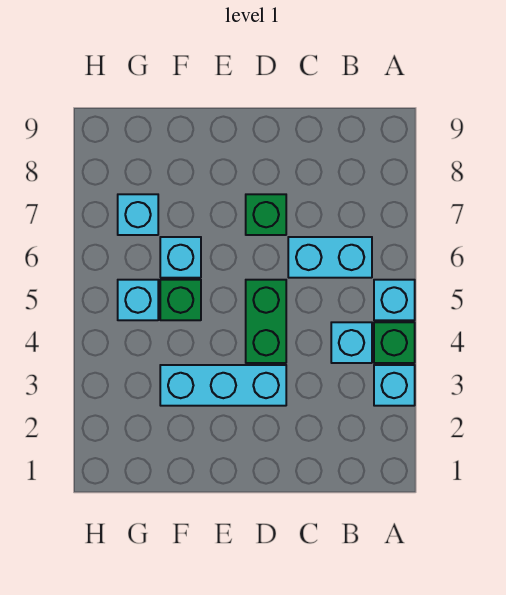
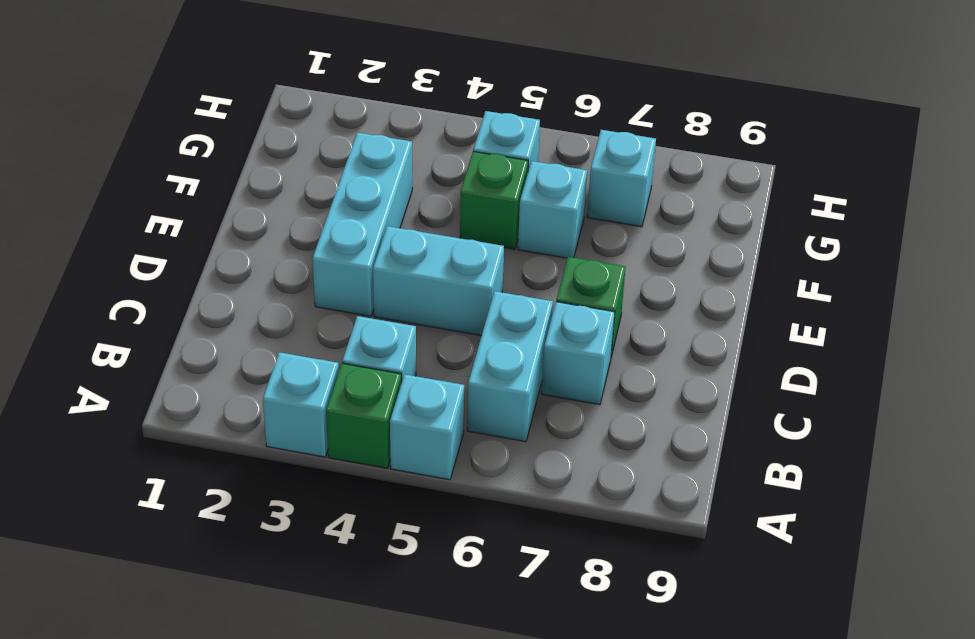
none -> cyan brick C7 level 1
green brick D4:D5 level 1 -> cyan brick D4:D5 level 1

